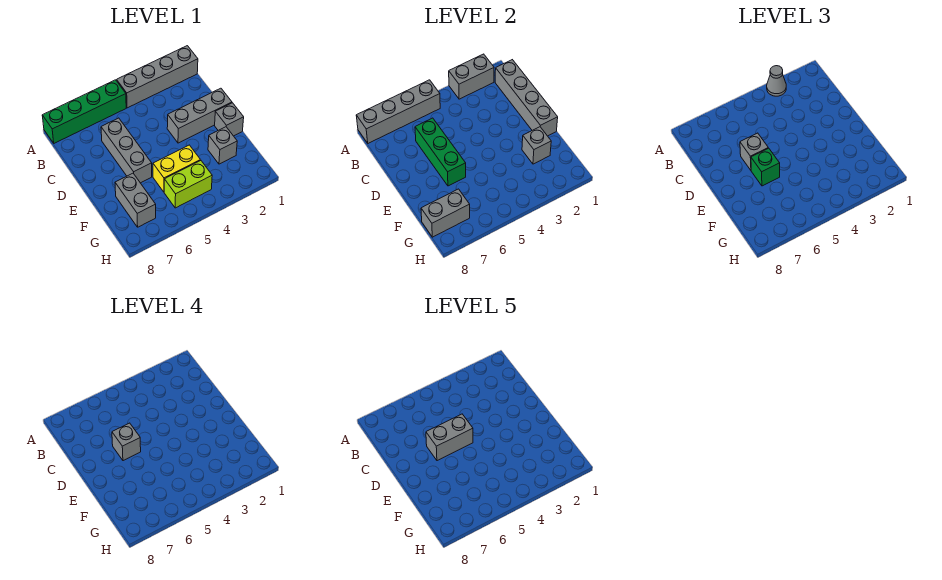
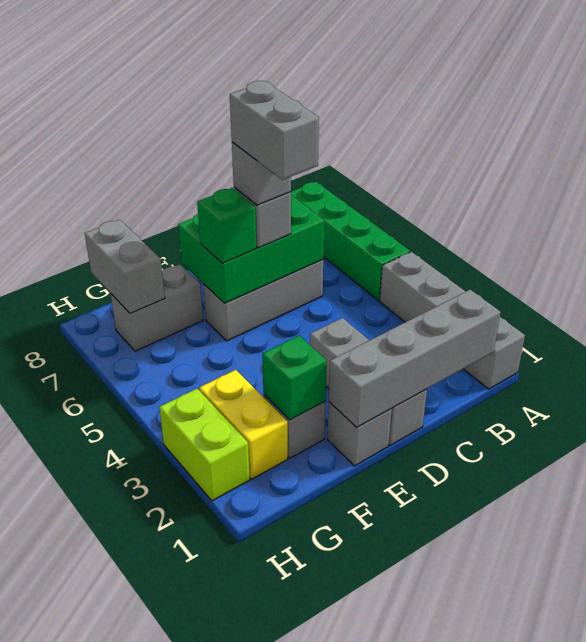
grey brick A2:A3 level 2 -> none
grey cone A3 level 3 -> none
grey brick A5:A8 level 2 -> none
green brick C6:E6 level 2 -> green brick C6:E7 level 2
grey brick F2 level 2 -> green brick F2 level 2
yellow brick F4:F5 level 1 -> yellow brick G2:G3 level 1
lime brick G4:G5 level 1 -> lime brick H2:H3 level 1

